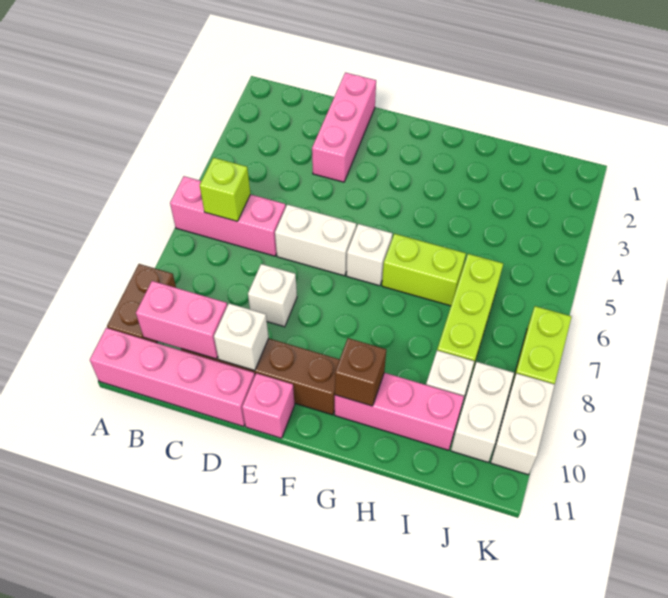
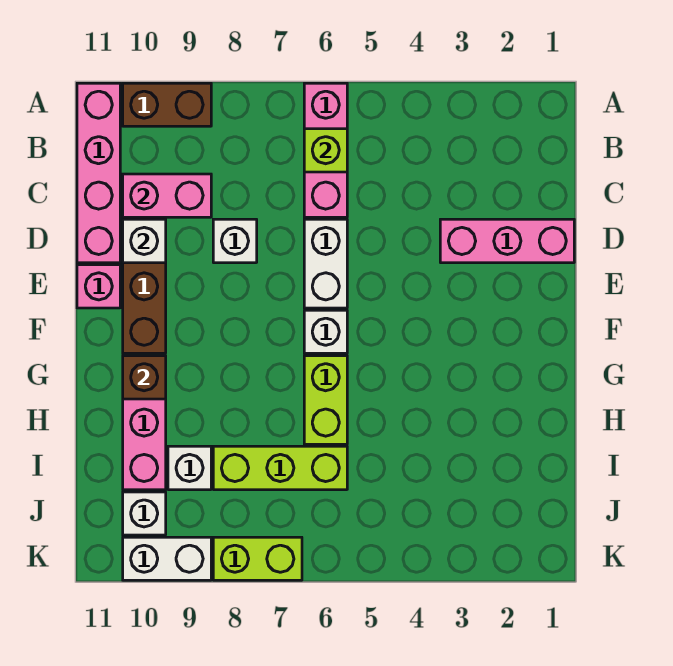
pink brick B10:C10 level 2 -> pink brick C9:C10 level 2
white brick J9:J10 level 1 -> white brick J10 level 1

